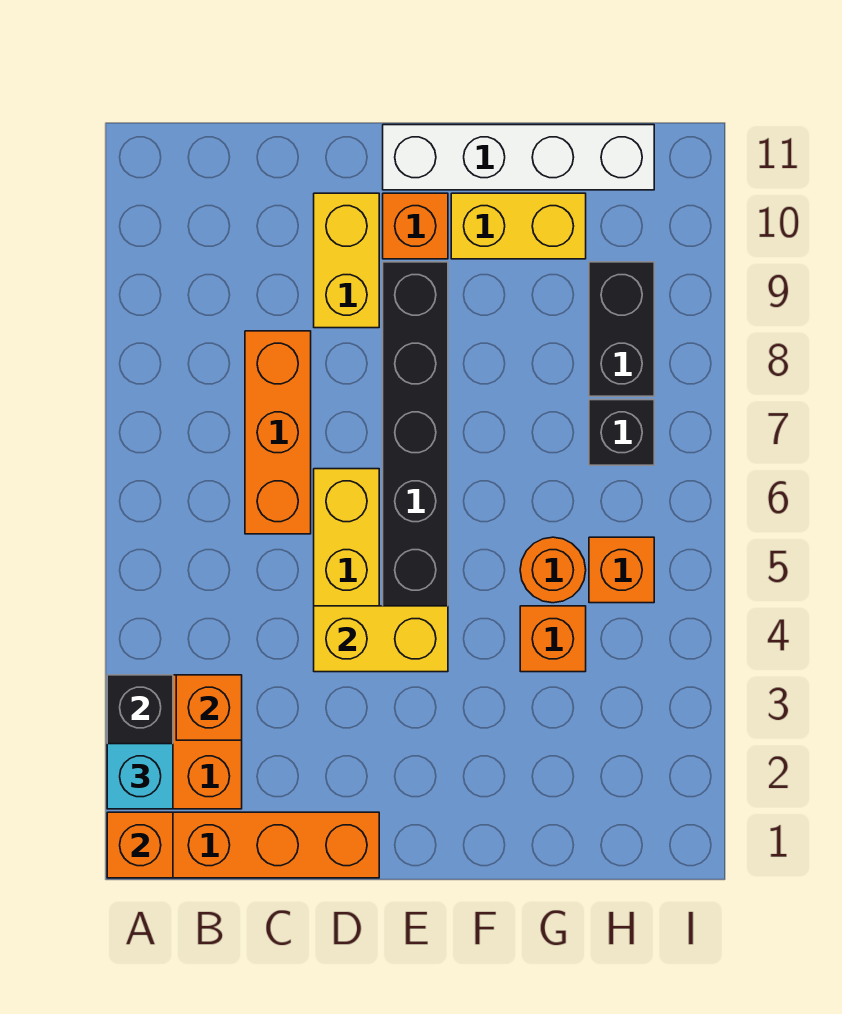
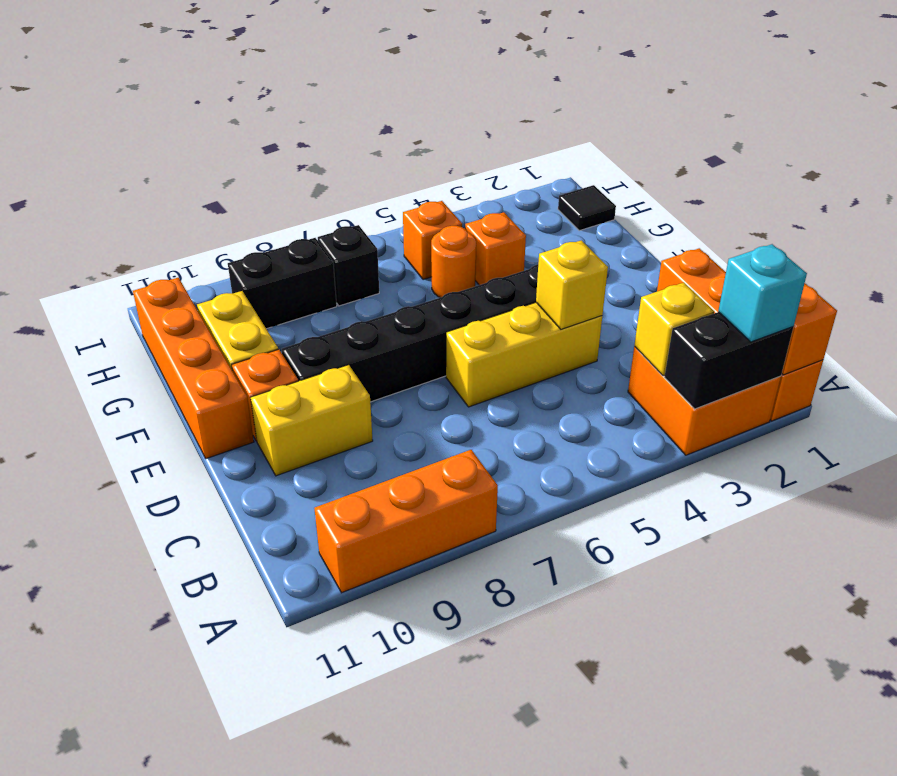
orange brick B3 level 2 -> yellow brick B3 level 2
orange brick C6:C8 level 1 -> orange brick A8:A10 level 1
yellow brick D4:E4 level 2 -> yellow brick D4 level 2
white brick E11:H11 level 1 -> orange brick E11:H11 level 1
none -> black tile H1 level 1

